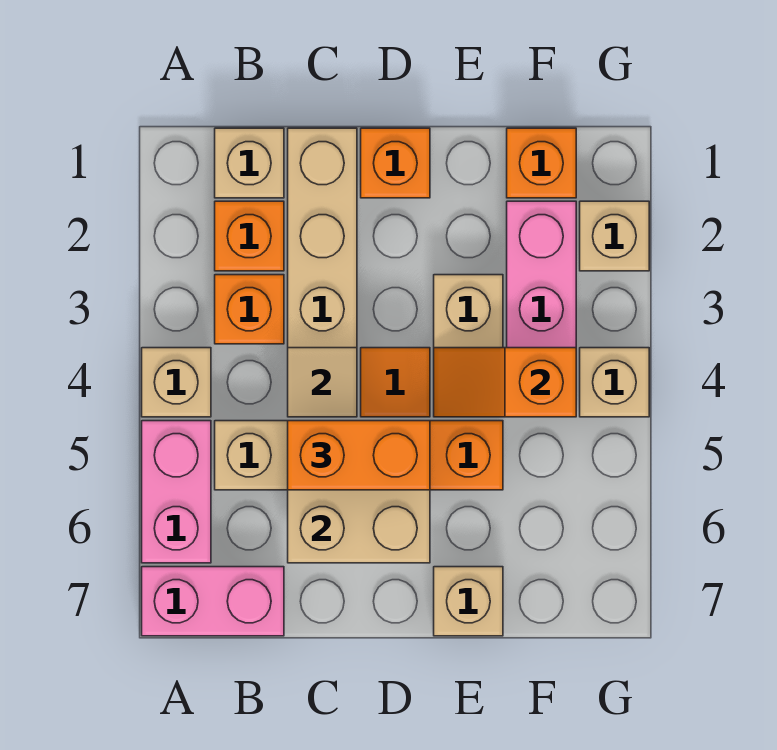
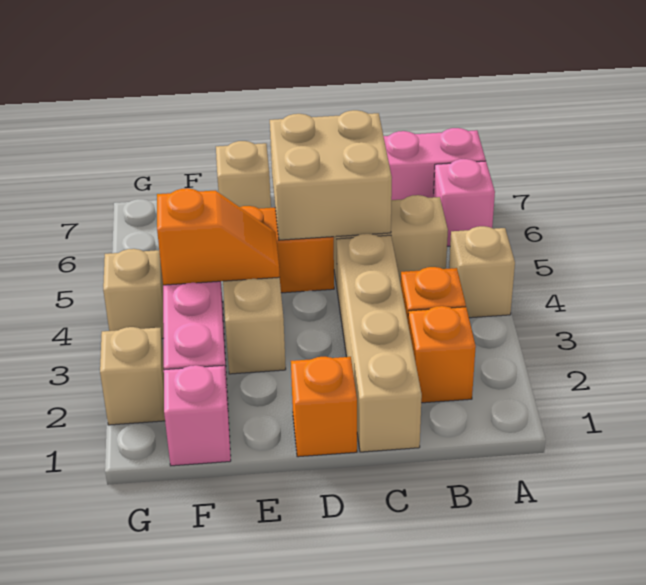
pink brick A5:A6 level 1 -> pink brick A6 level 1
tan brick B1 level 1 -> none
tan tile C4 level 2 -> none
orange brick C5:D5 level 3 -> none
orange tile D4 level 1 -> none
orange brick F1 level 1 -> pink brick F1 level 1

